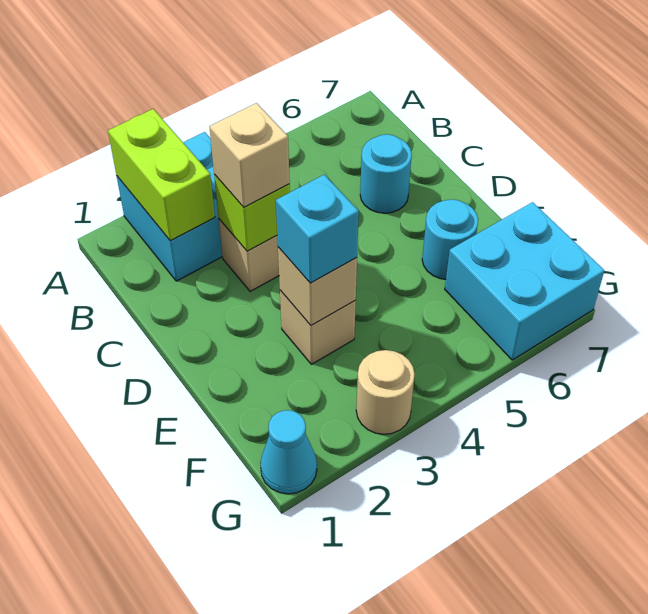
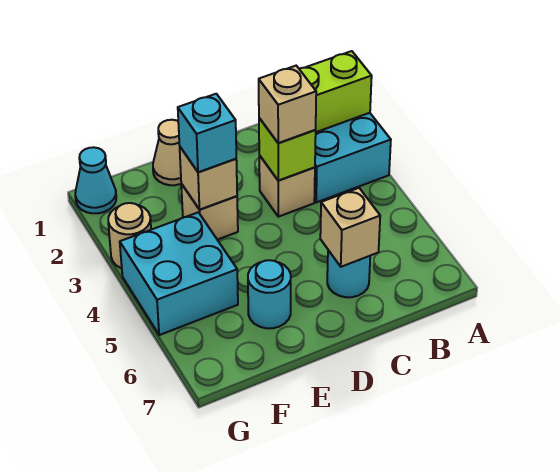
none -> tan brick C6 level 2
none -> tan cone E1 level 1
cyan brick F6:G7 level 1 -> cyan brick F4:G5 level 1

